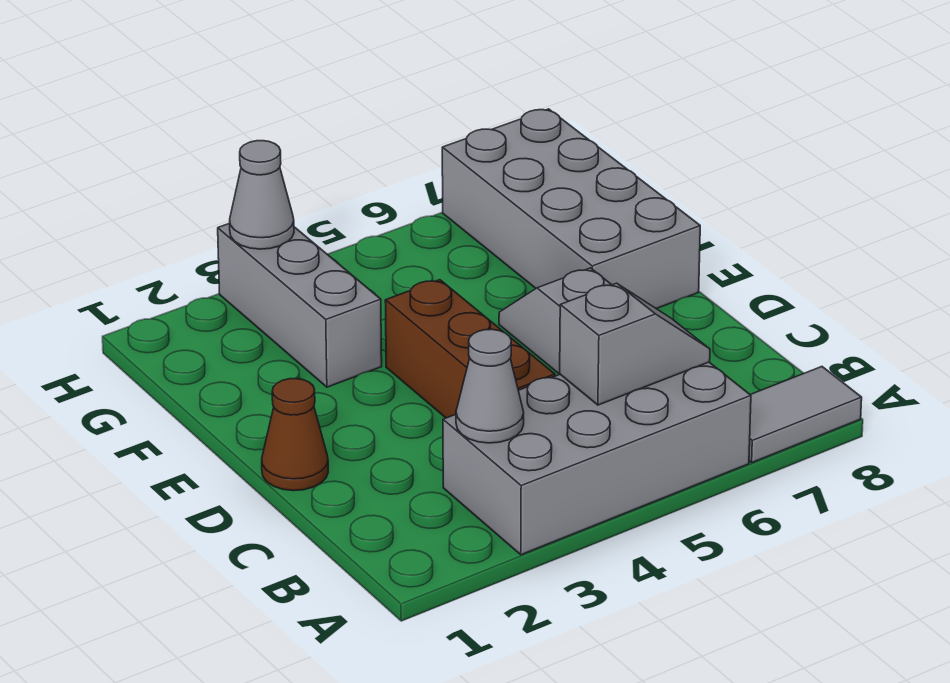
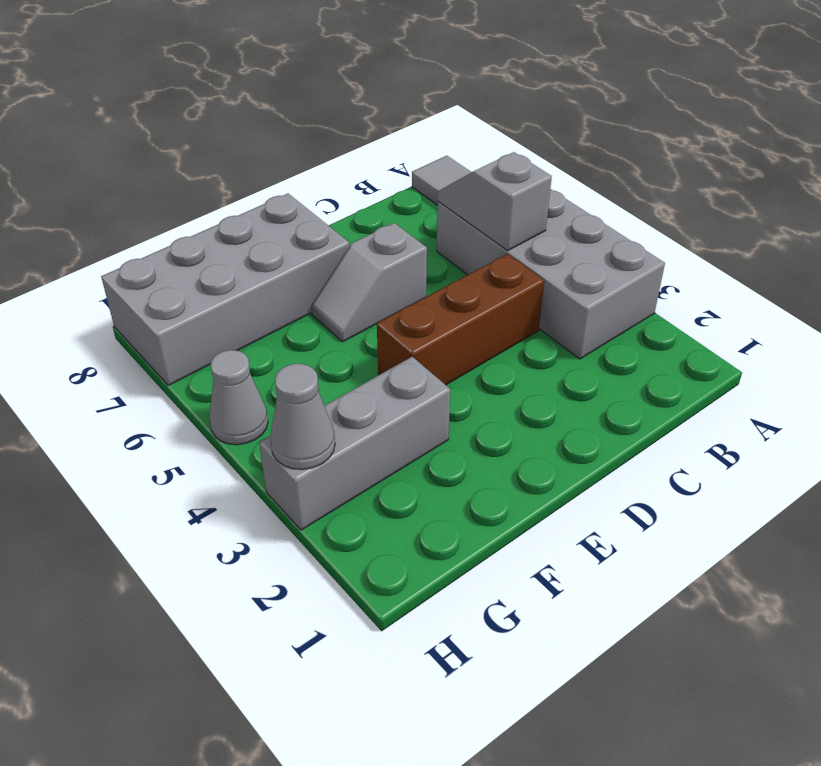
grey cone B3 level 2 -> grey cone H5 level 1
brown cone D1 level 1 -> none

